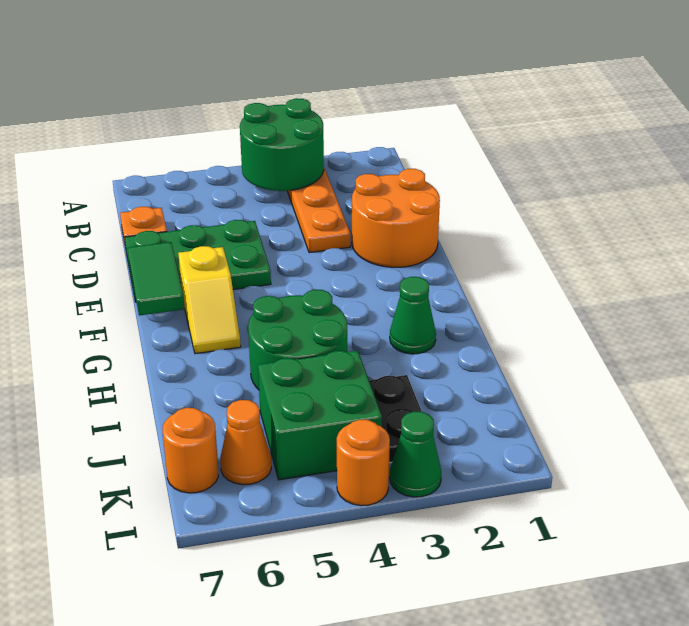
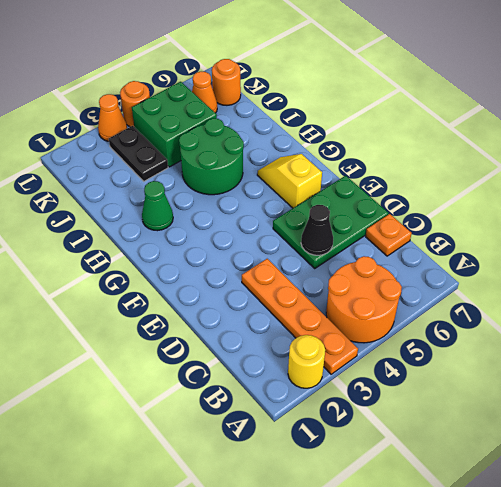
none -> yellow round brick A2 level 1
green round brick A3:B4 level 2 -> none
orange round brick D1:E2 level 1 -> orange round brick A4:B5 level 1
none -> black cone D5 level 2
green tile E7:F7 level 2 -> none
green cone L3 level 1 -> orange cone L3 level 1

